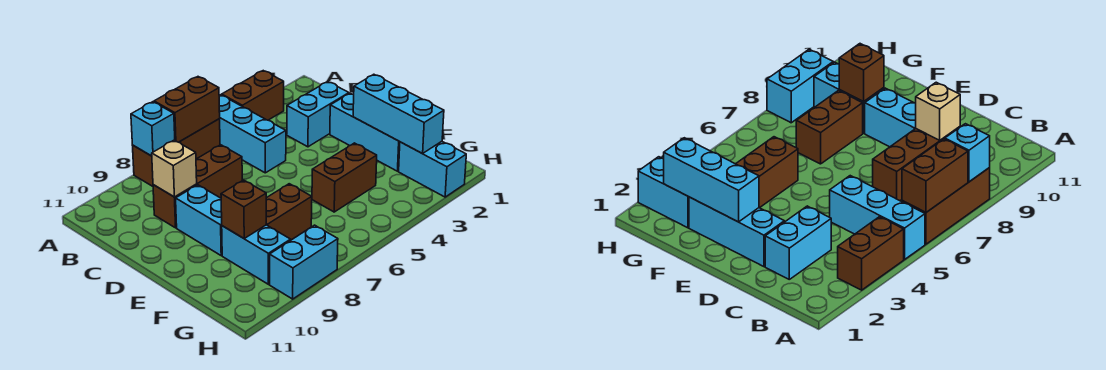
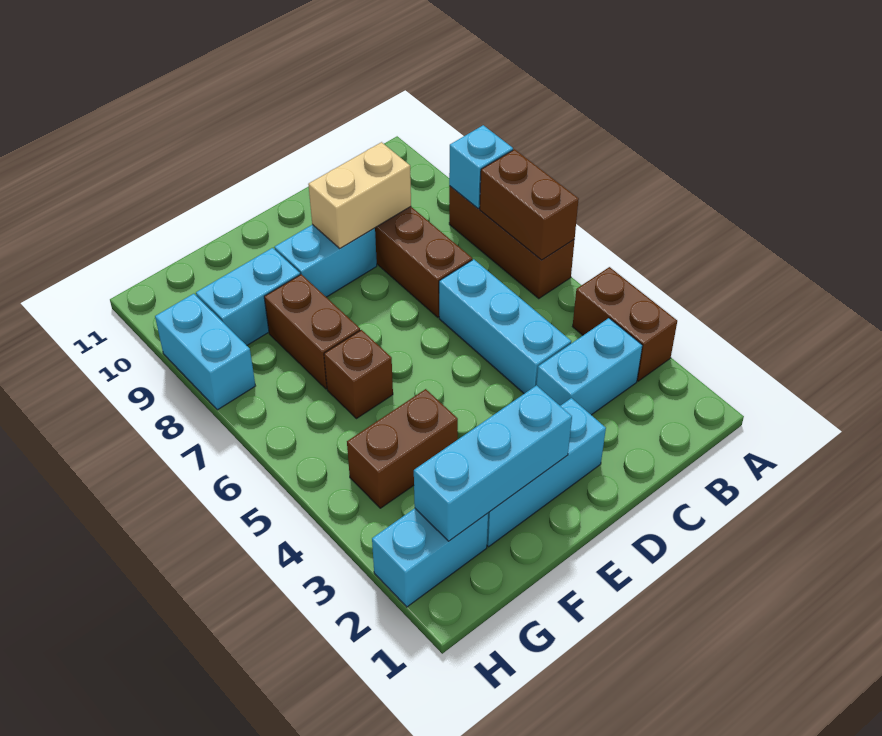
cyan brick A5:C5 level 1 -> cyan brick C4:C6 level 1
cyan brick C2:C3 level 1 -> cyan brick B3:C3 level 1
tan brick C9 level 2 -> tan brick C9:D9 level 2
brown brick F4:F5 level 1 -> brown brick F4:G4 level 1
brown brick F9 level 2 -> brown brick F6 level 1

